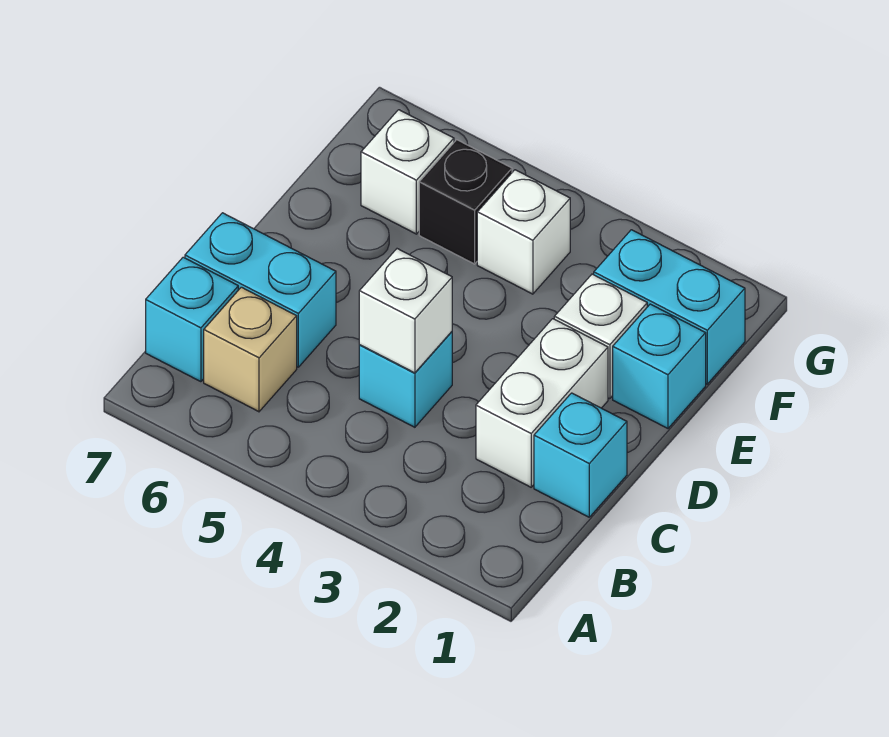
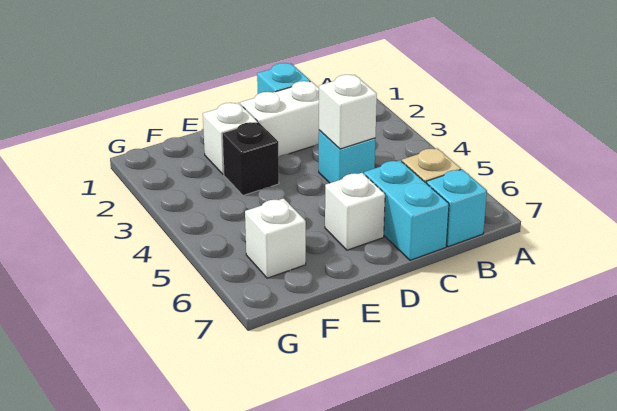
cyan brick E1 level 1 -> none
cyan brick F1:F2 level 1 -> none
white brick F4 level 1 -> white brick D6 level 1
black brick F5 level 1 -> black brick E3 level 1

